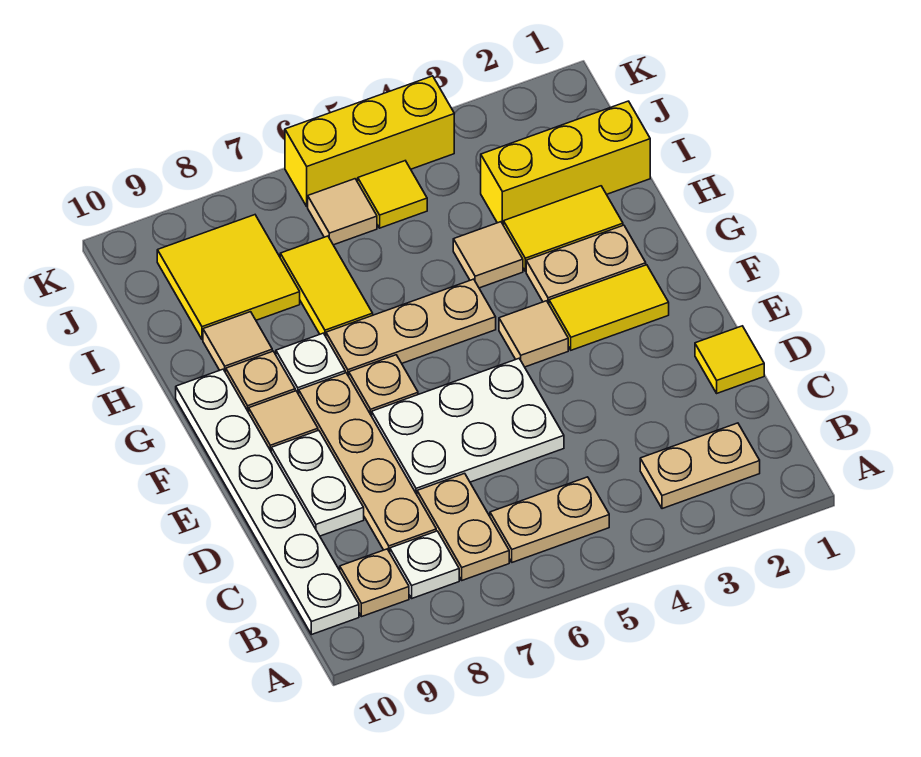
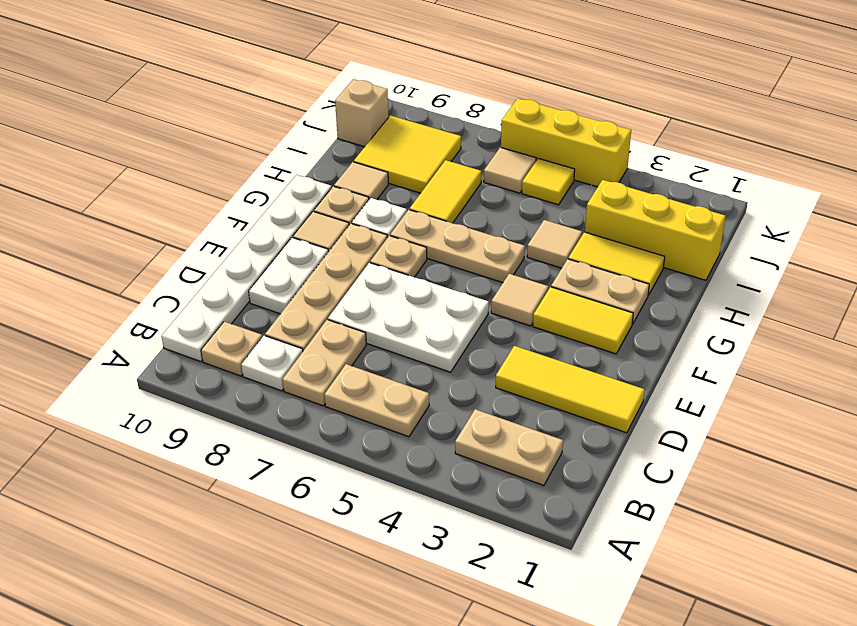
yellow tile D1 level 1 -> yellow tile D1:D3 level 1
none -> tan brick J10 level 1

